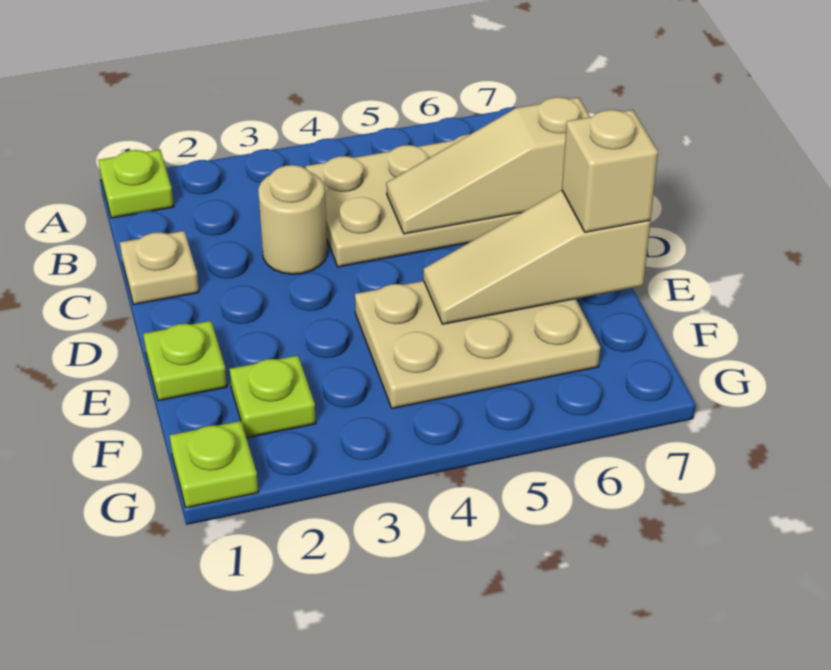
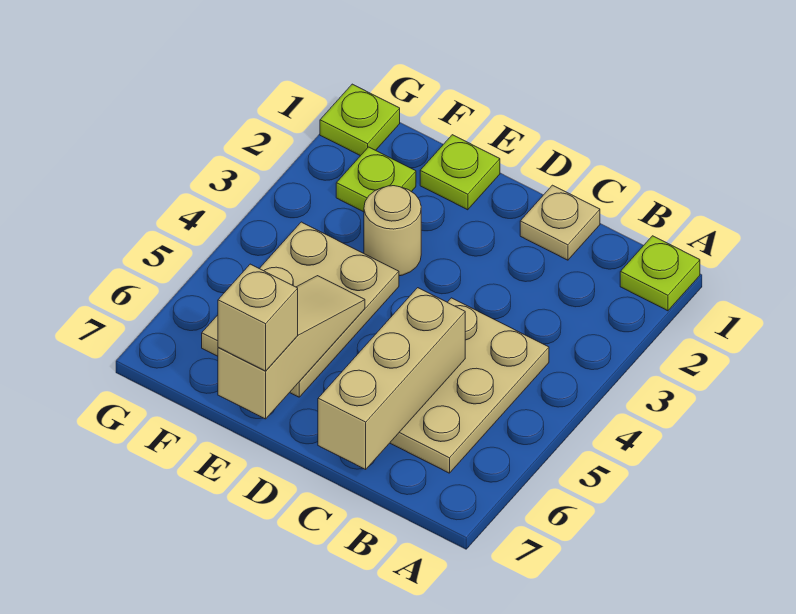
tan round brick C3 level 1 -> tan round brick E3 level 1
tan slope C5:C7 level 2 top 7 -> tan brick C5:C7 level 2

